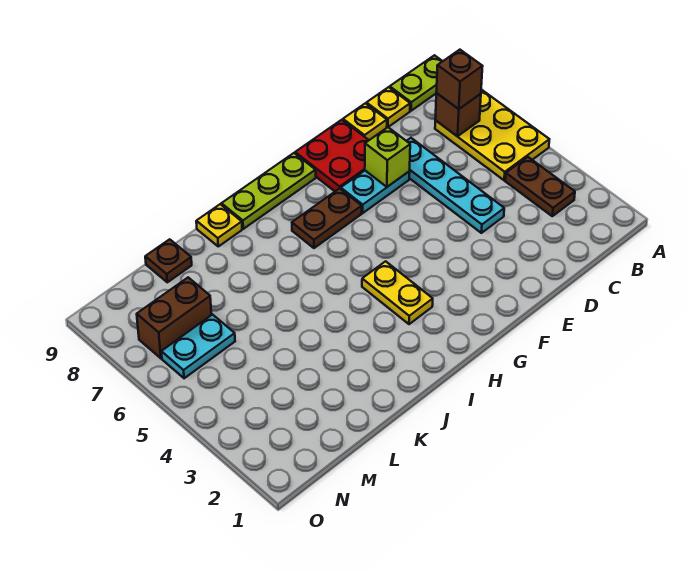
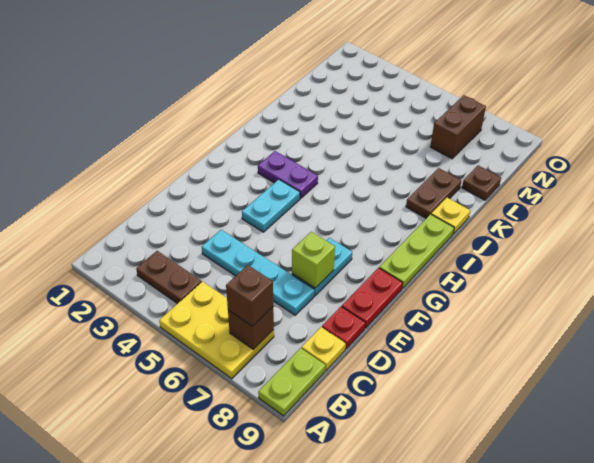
yellow plate D9 level 1 -> red plate D9 level 1
red plate E8:F9 level 1 -> red plate E9:F9 level 1
brown plate G7:H7 level 1 -> brown plate J8:K8 level 1
yellow plate H3:H4 level 1 -> purple plate H3:H4 level 1
cyan plate M6:N6 level 1 -> cyan plate F4:G4 level 1

